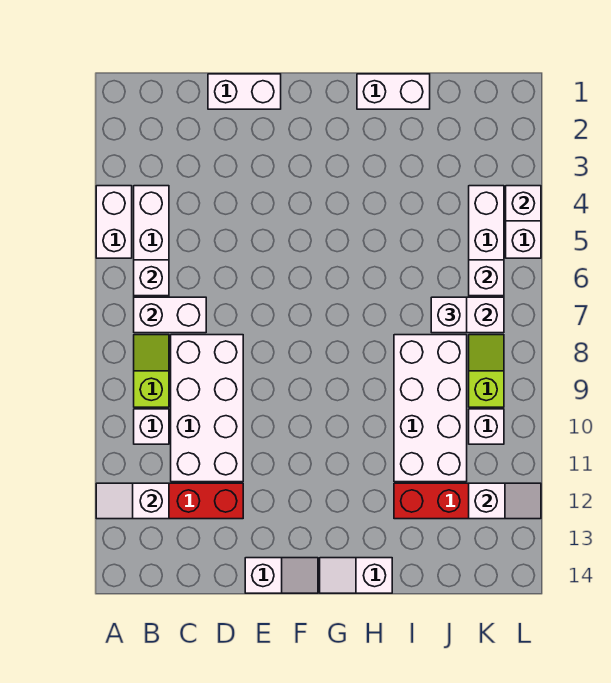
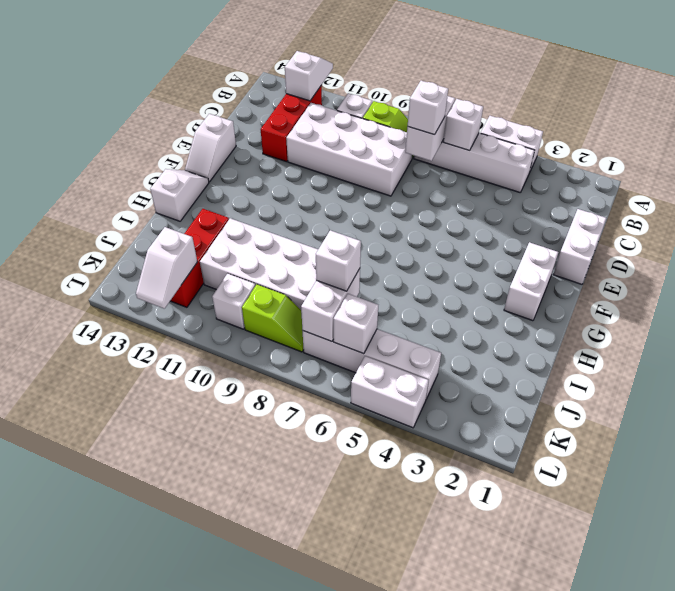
white brick H1:I1 level 1 -> white brick F2:G2 level 1
white brick L4 level 2 -> white brick C7 level 3

